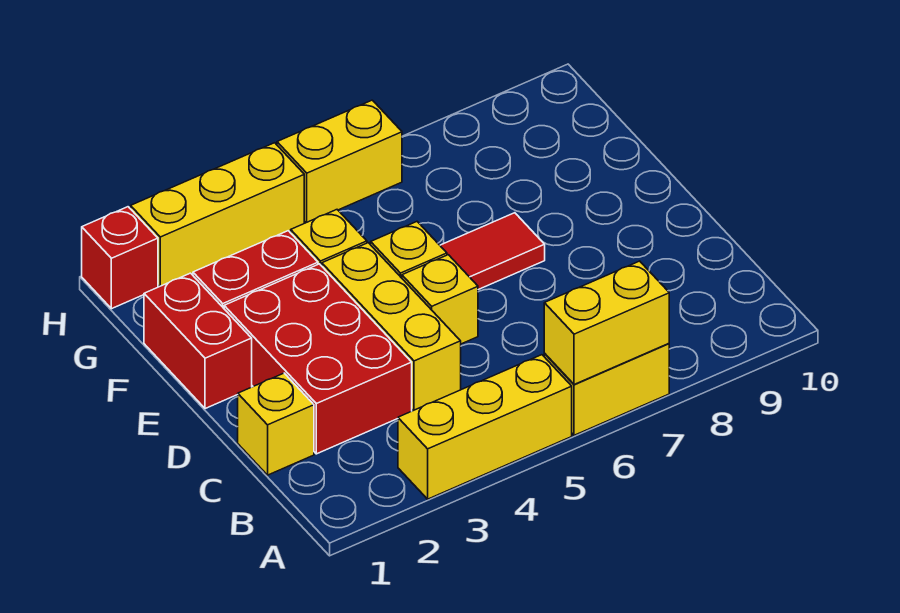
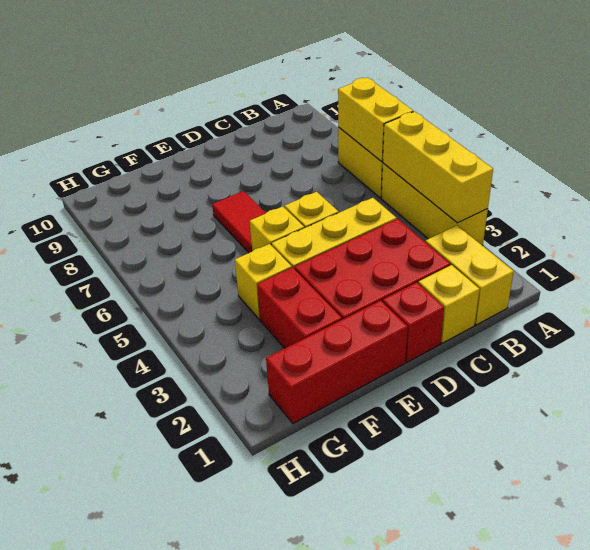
red brick E1:F1 level 1 -> red brick E1:G1 level 1
red brick H1 level 1 -> red brick D1 level 1
yellow brick H2:H4 level 1 -> yellow brick A3:A5 level 2
yellow brick H5:H6 level 1 -> yellow brick B1:B2 level 1

